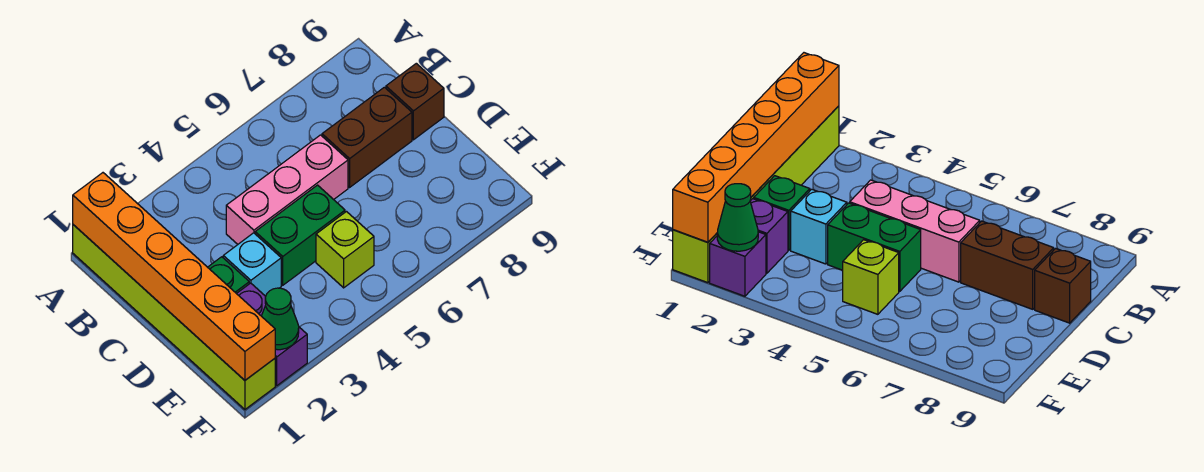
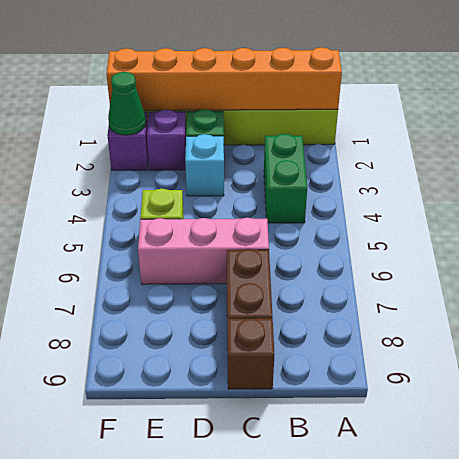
pink brick C4:C6 level 1 -> pink brick C6:E6 level 1
green brick D4:D5 level 1 -> green brick B3:B4 level 1

